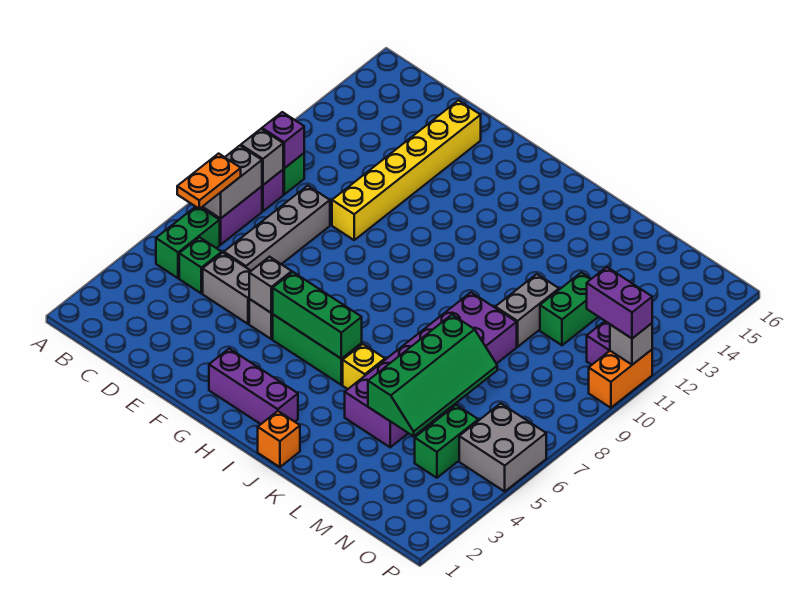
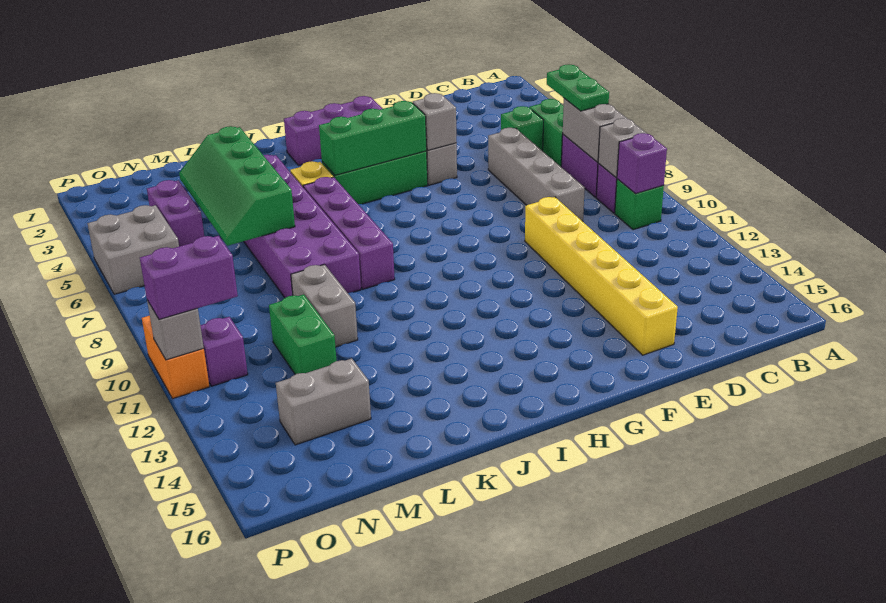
orange plate B6:B7 level 3 -> green plate B6:B7 level 3
grey brick D5:E5 level 1 -> grey brick M14:N14 level 1
orange brick J1 level 1 -> none
none -> purple brick J6:J9 level 1
green brick N4:N5 level 1 -> purple brick N4:N5 level 1

